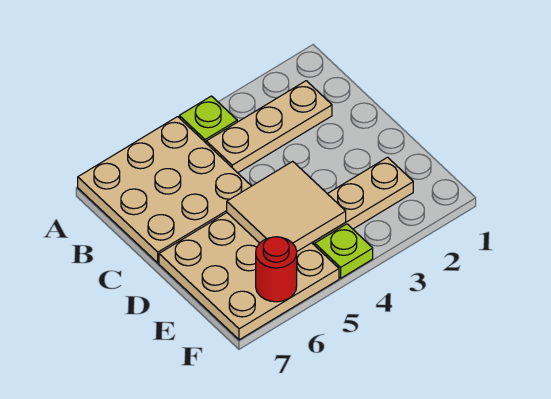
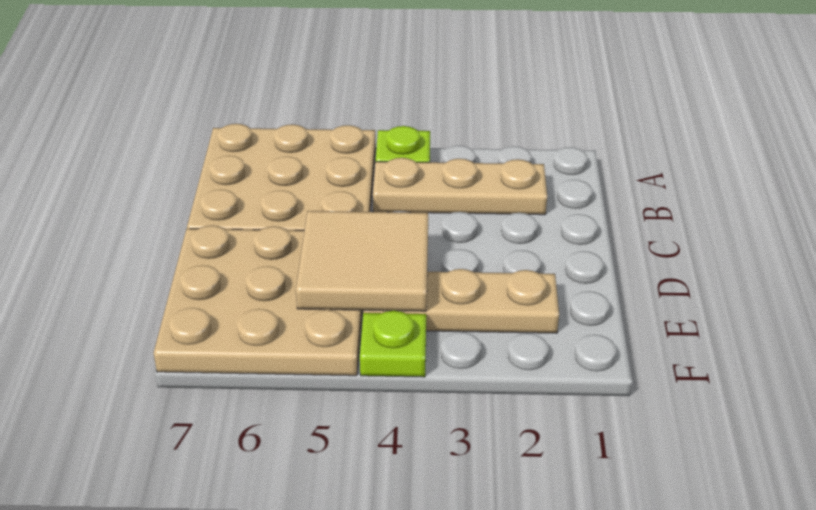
red round brick F6 level 2 -> none

